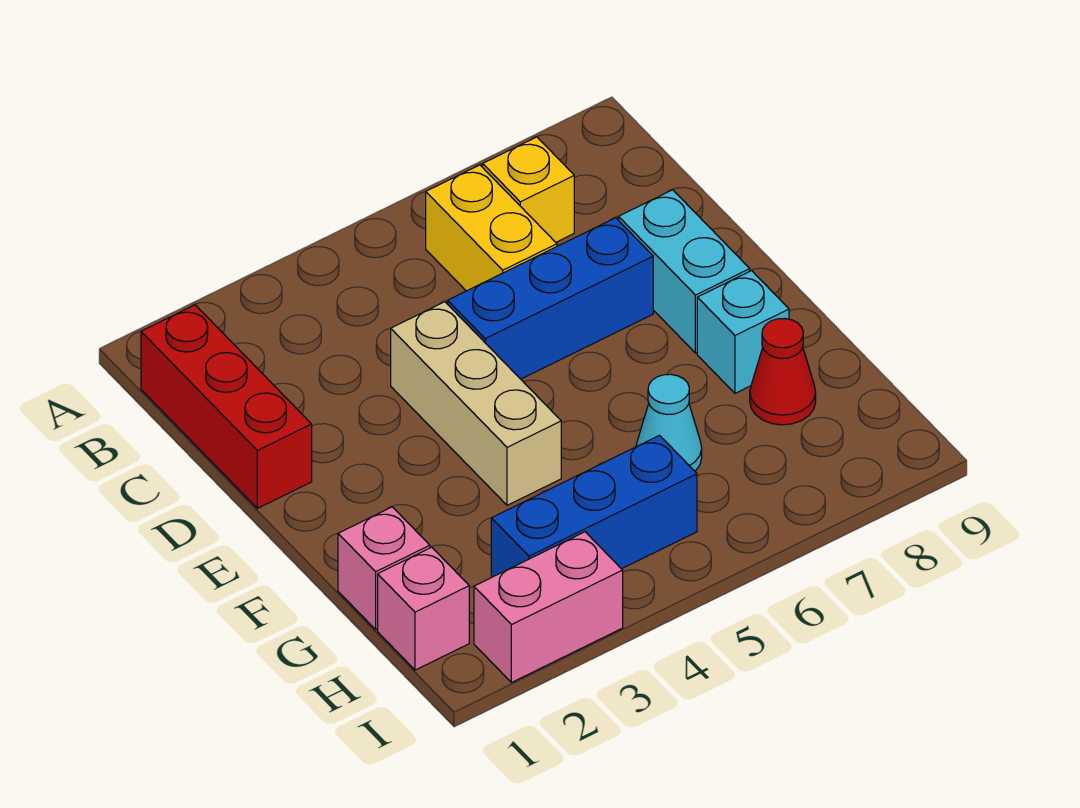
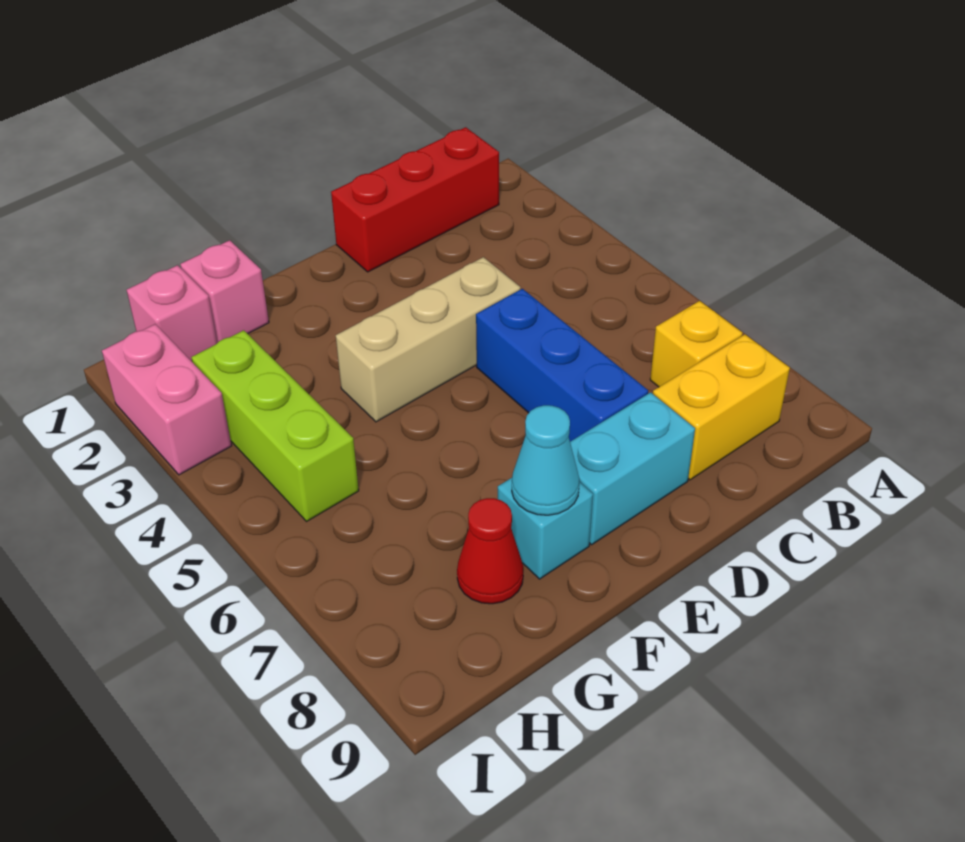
yellow brick B6:C6 level 1 -> yellow brick B8:C8 level 1
cyan cone G6 level 1 -> cyan cone F8 level 2
blue brick H3:H5 level 1 -> lime brick H3:H5 level 1

